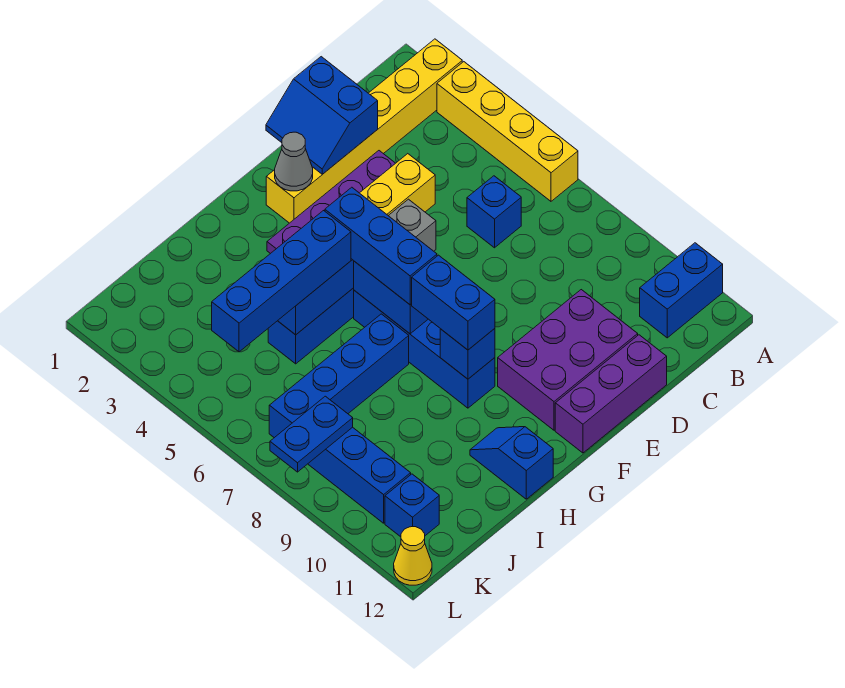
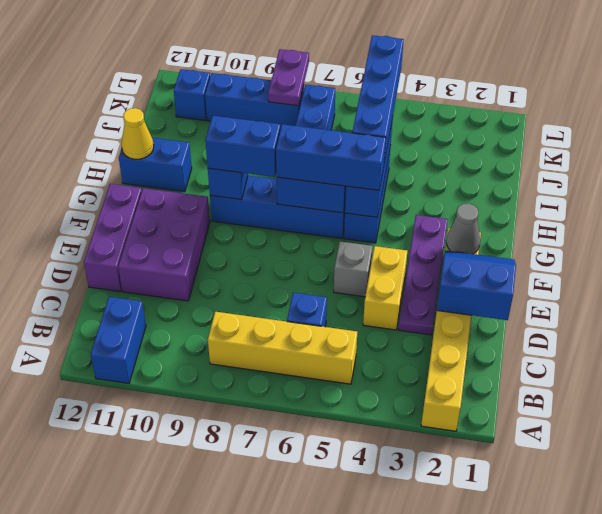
yellow brick A3:A6 level 1 -> yellow brick B5:B8 level 1
blue slope H11:H12 level 1 top 12 -> blue brick H11:H12 level 1
blue plate K8:L8 level 2 -> purple plate K8:L8 level 2
yellow cone L12 level 1 -> yellow cone H12 level 2

